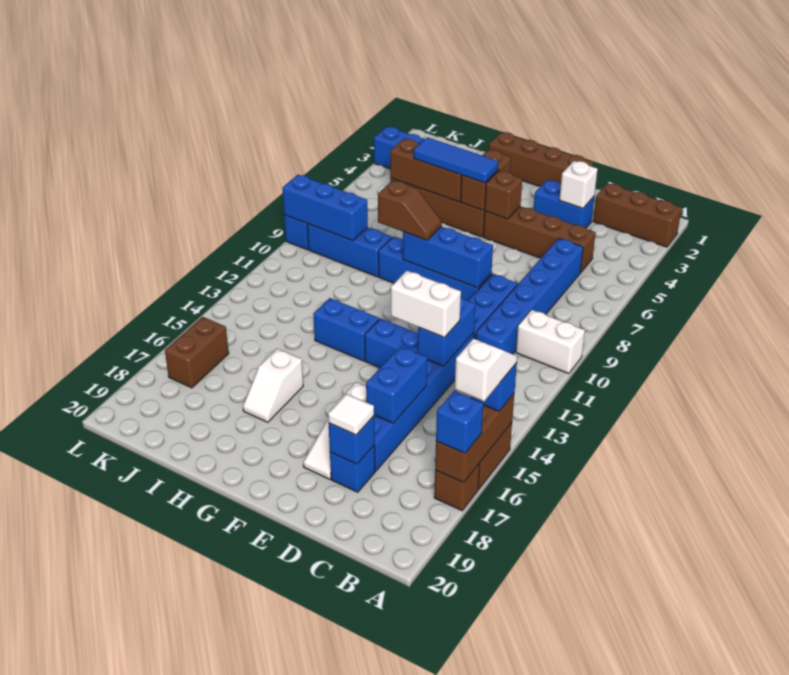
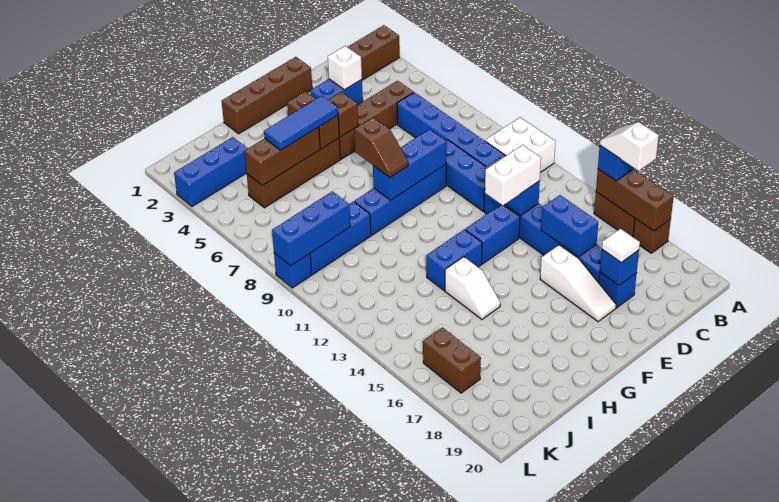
white brick A10:B10 level 1 -> white brick A10:B11 level 1
blue brick A17 level 3 -> none
brown slope G9:H9 level 3 top H -> brown slope G8:G9 level 3 top 8
white slope H16:H17 level 1 top 16 -> white slope H14:H15 level 1 top 14

